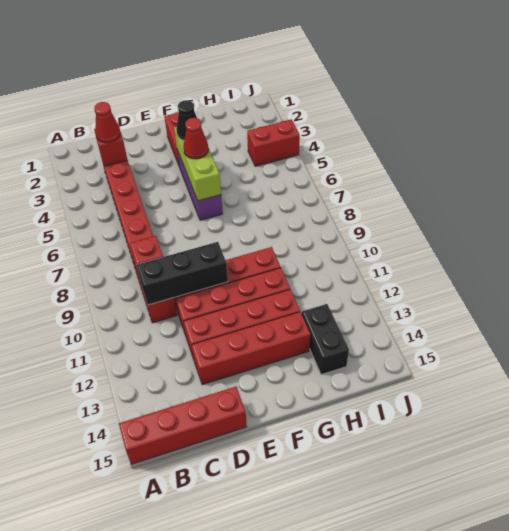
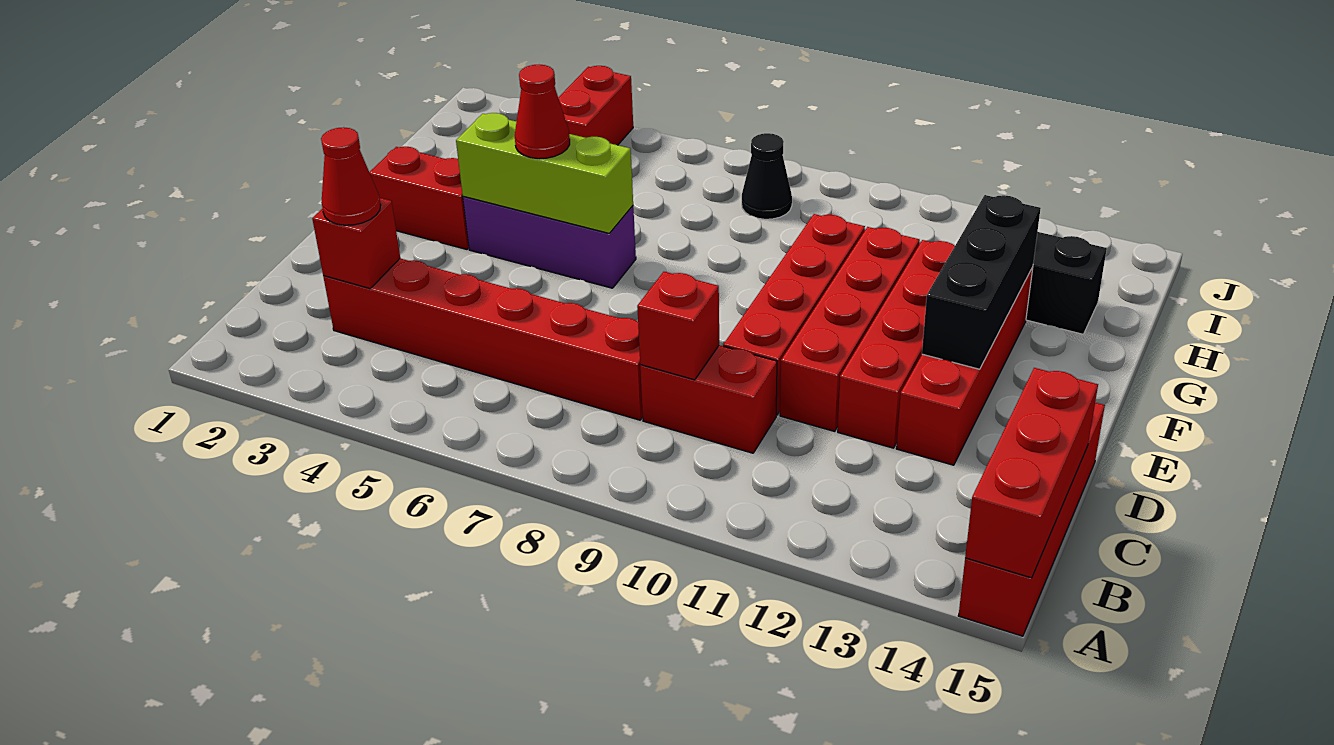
none -> red brick A15:C15 level 2
black brick C10:E10 level 2 -> black brick E13:G13 level 2
black cone F4 level 3 -> black cone I8 level 1

